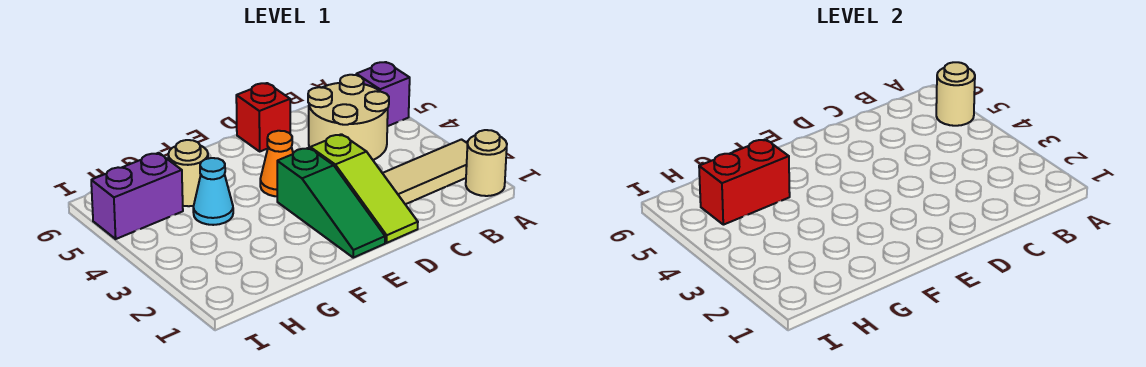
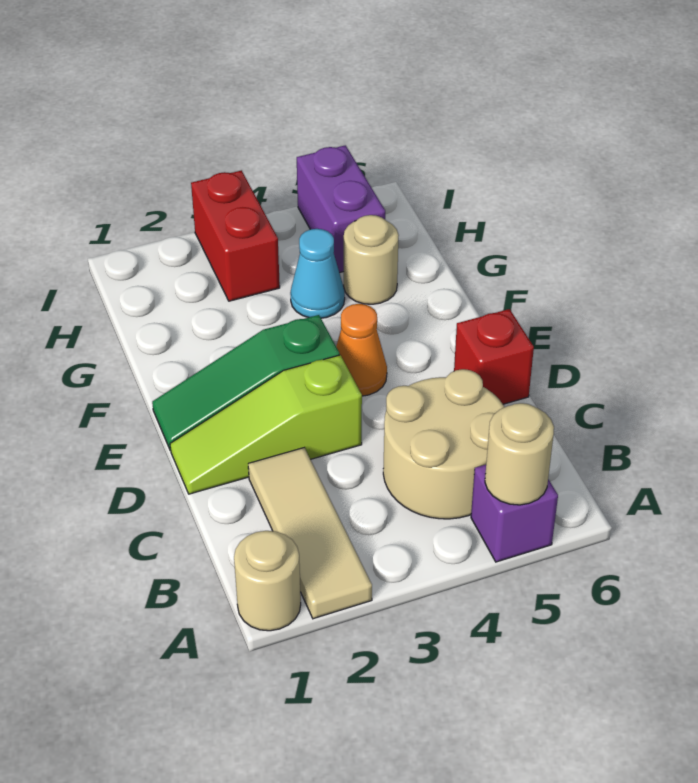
red brick G5:H5 level 2 -> red brick H3:I3 level 1

